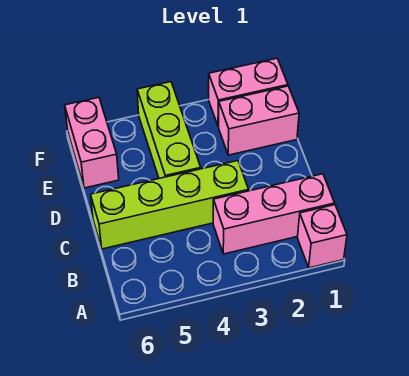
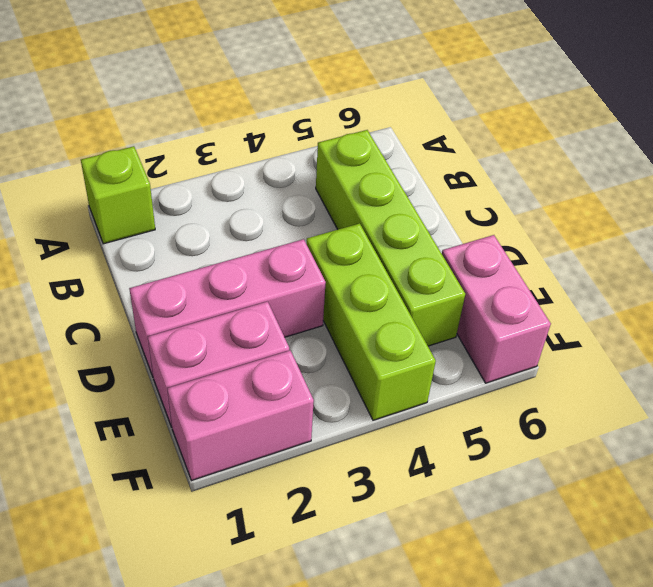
pink brick A1 level 1 -> lime brick A1 level 1
pink brick B1:B3 level 1 -> pink brick D1:D3 level 1
lime brick C3:C6 level 1 -> lime brick B5:E5 level 1

